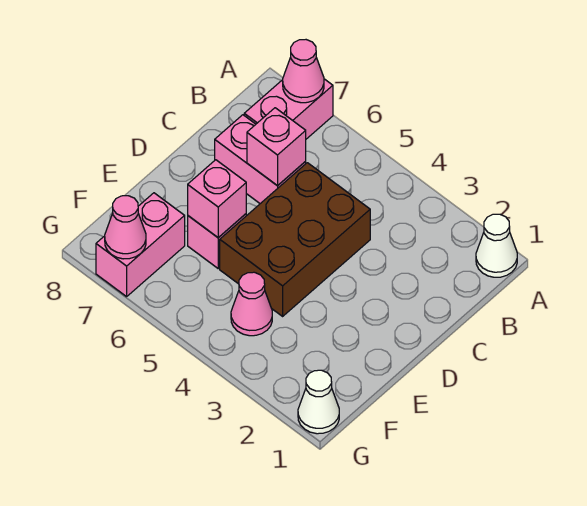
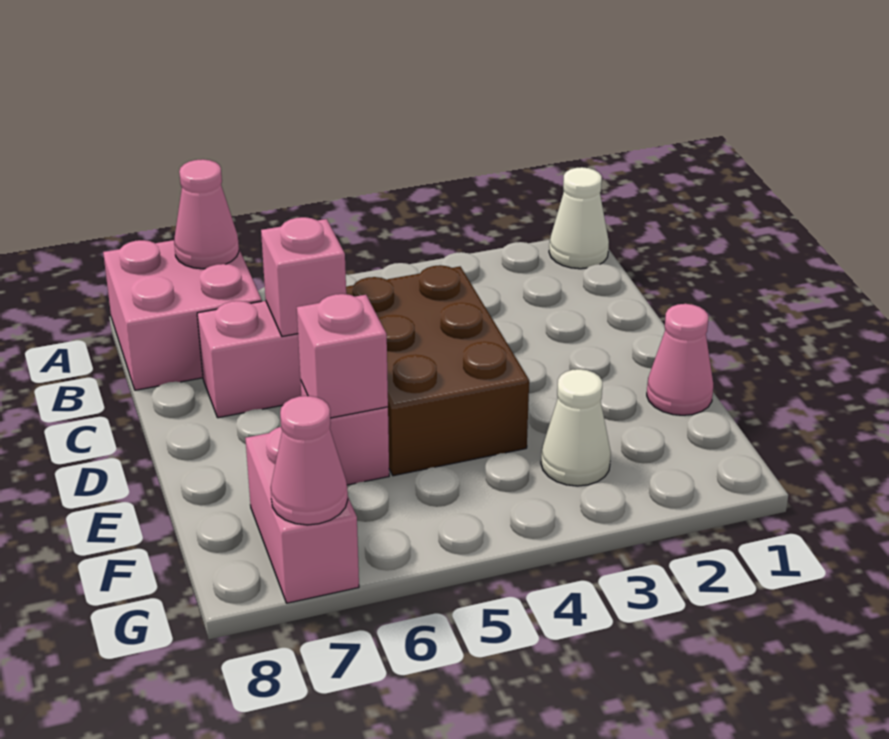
pink brick A7:B7 level 1 -> pink brick A7:B8 level 1
pink cone F4 level 1 -> pink cone E1 level 1
white cone G1 level 1 -> white cone F3 level 1

